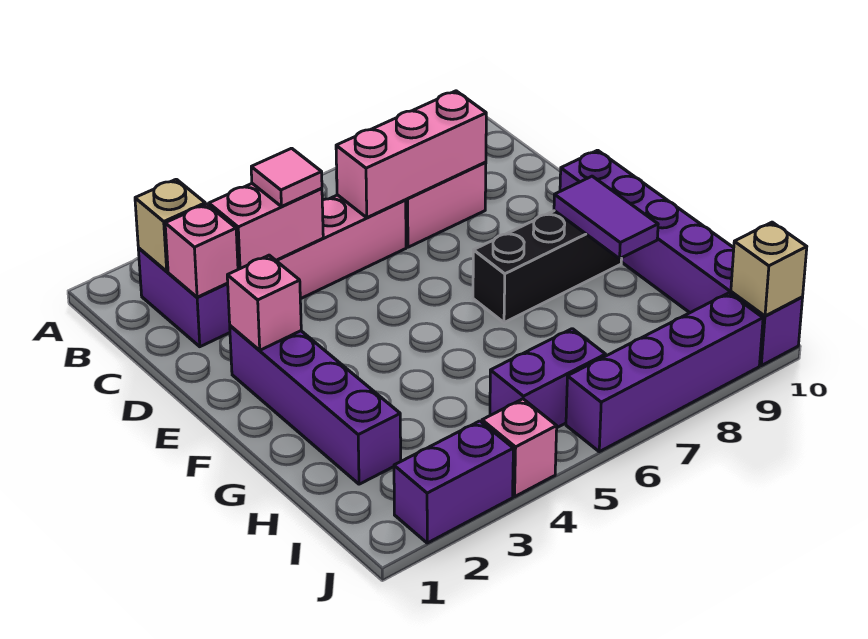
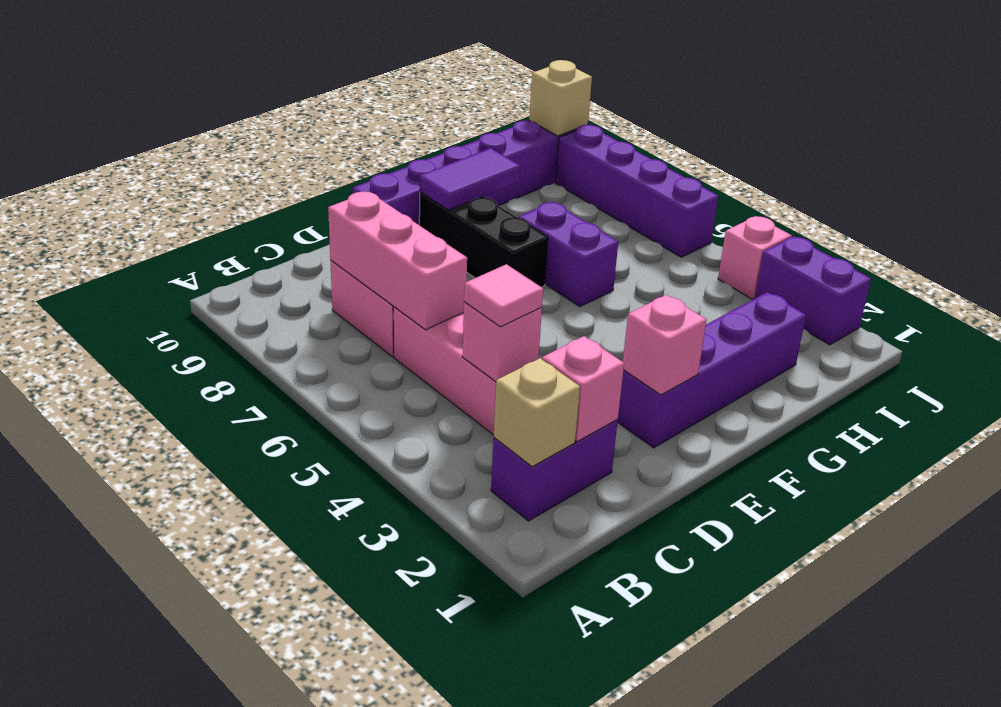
pink brick C3:C4 level 2 -> pink brick C4 level 2
purple brick I5:I6 level 1 -> purple brick G6:G7 level 1

